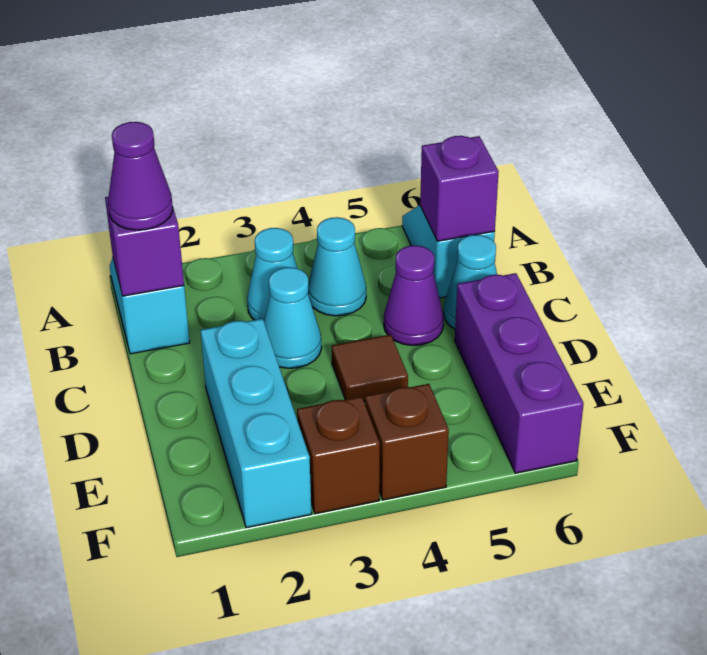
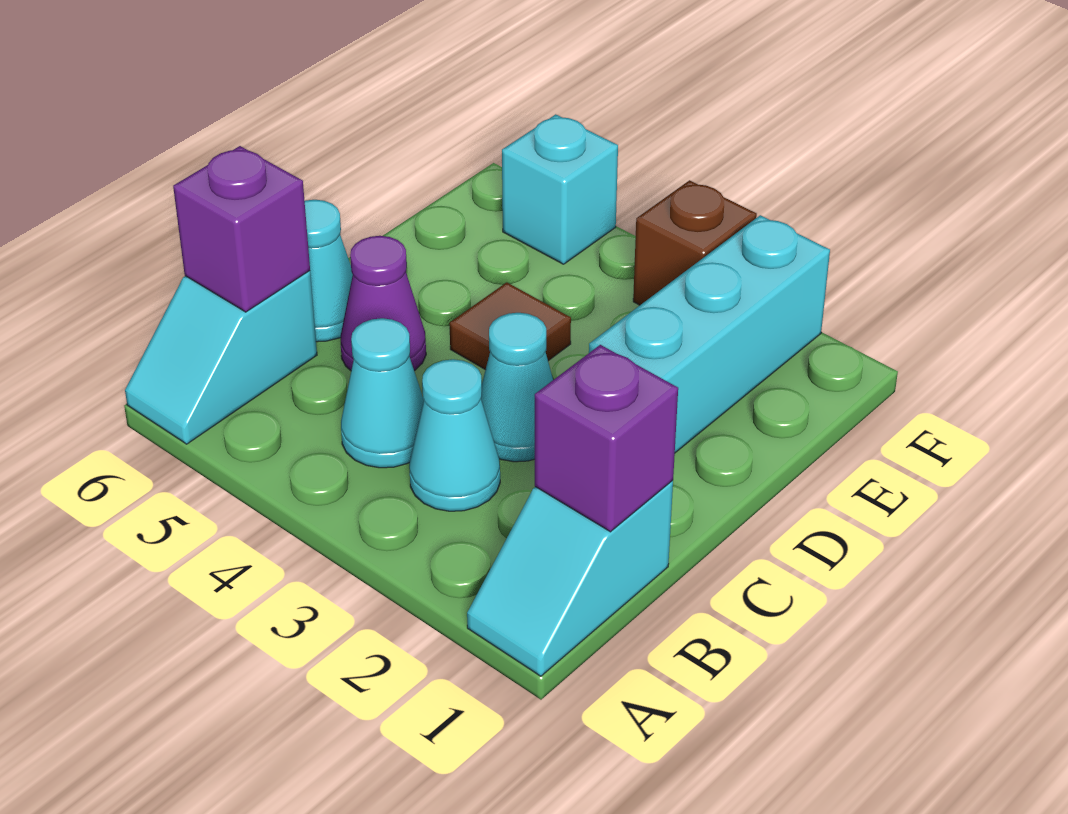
purple cone B1 level 3 -> none
purple brick D6:F6 level 1 -> none
brown brick F4 level 1 -> none
none -> cyan brick F5 level 1

